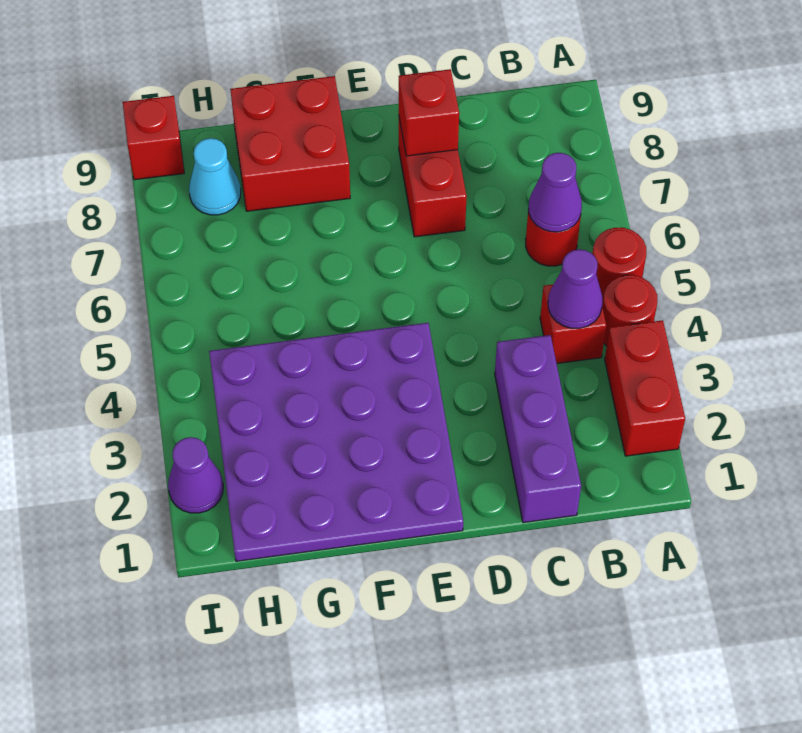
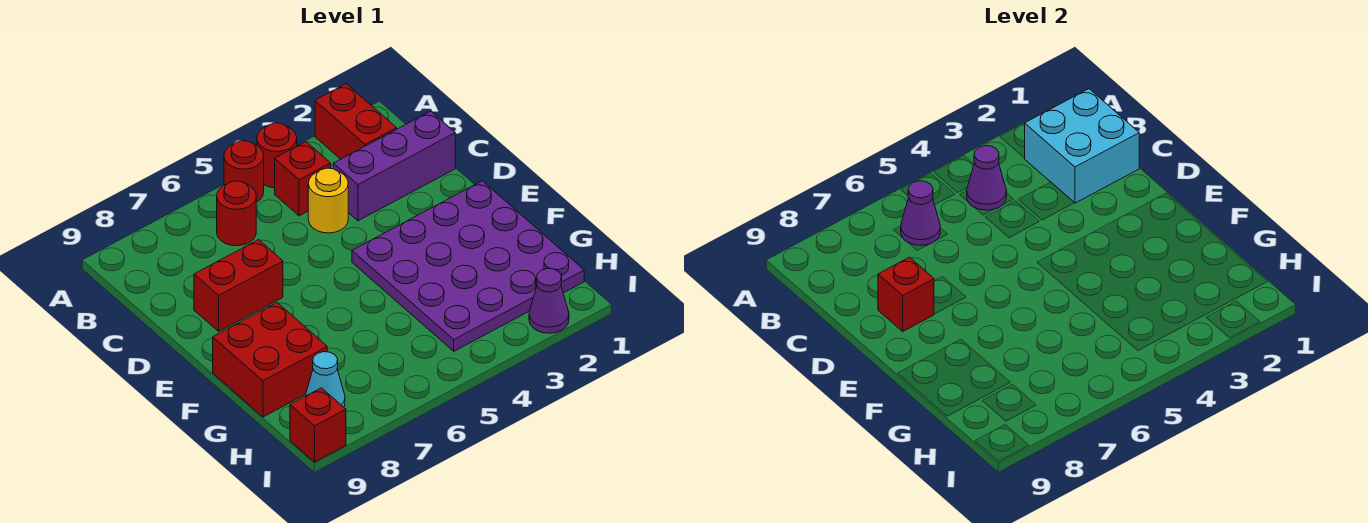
red brick A2:A3 level 1 -> red brick A2:B2 level 1
none -> cyan brick B1:C2 level 2
none -> yellow round brick C4 level 1

